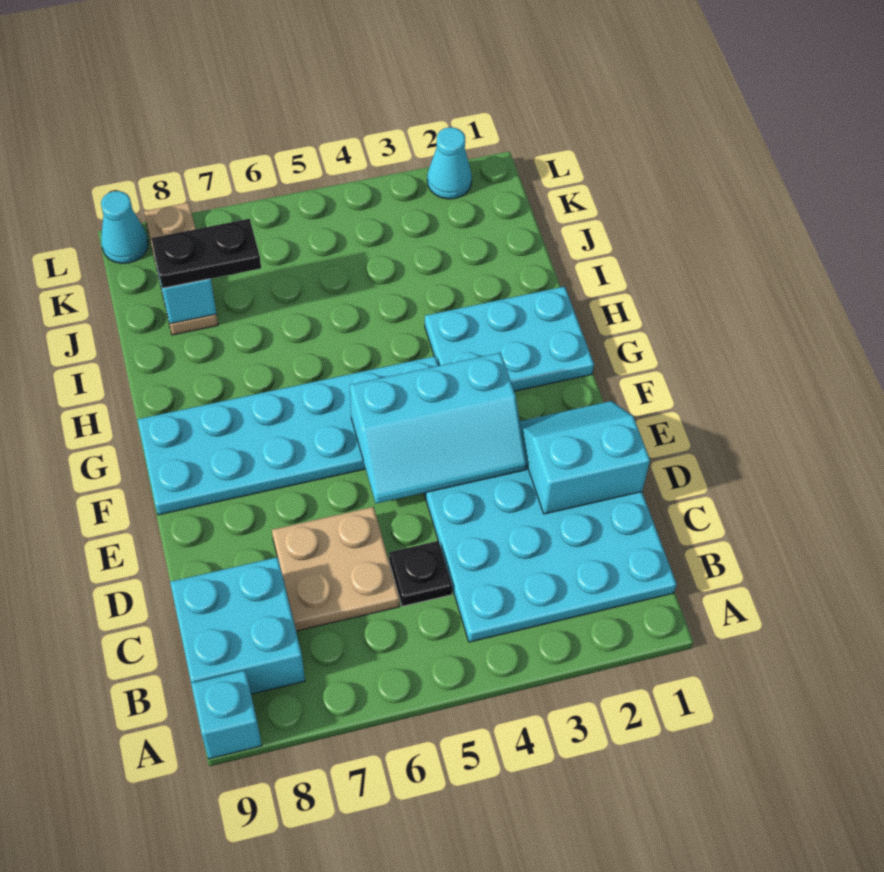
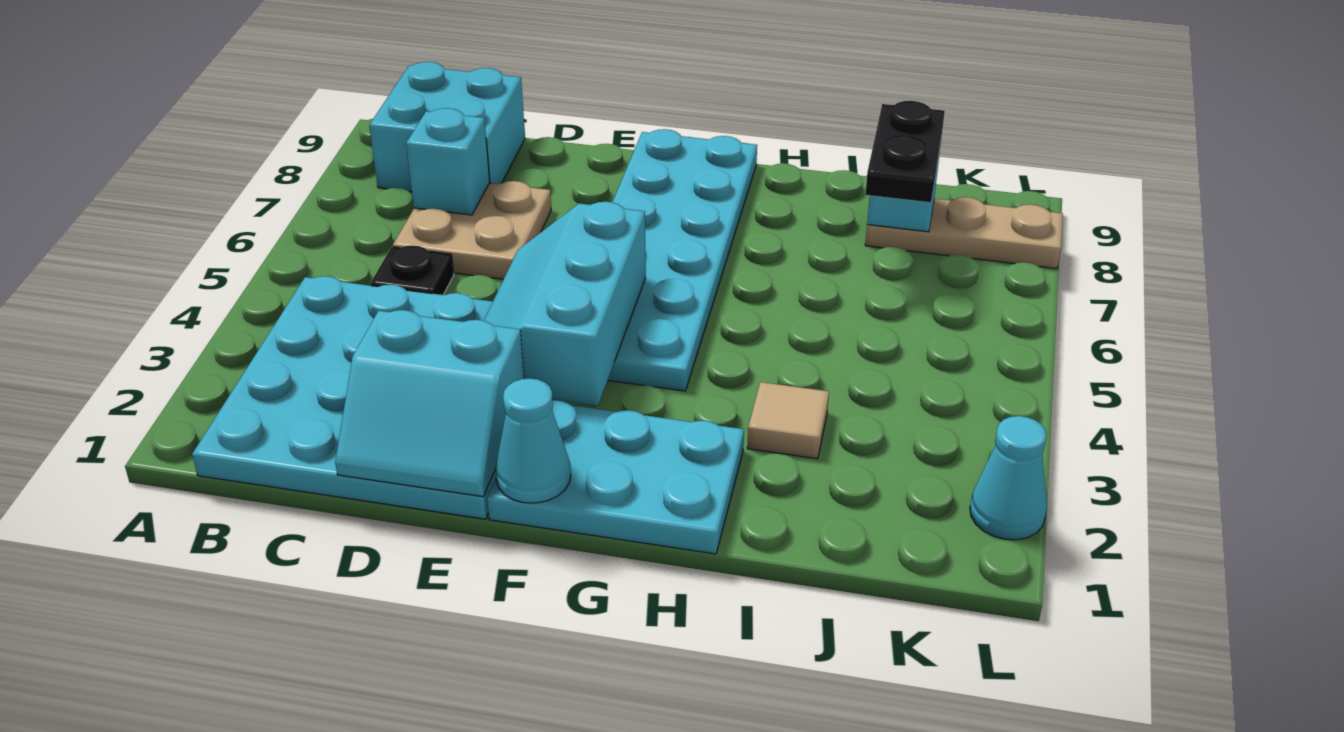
cyan brick A9 level 1 -> cyan brick C7 level 2
cyan slope D1:E2 level 2 top D -> cyan slope D1:E2 level 2 top 2
cyan plate G1:H3 level 1 -> cyan plate F1:H2 level 1
none -> tan tile I3 level 1
cyan cone L9 level 1 -> cyan cone F1 level 2

